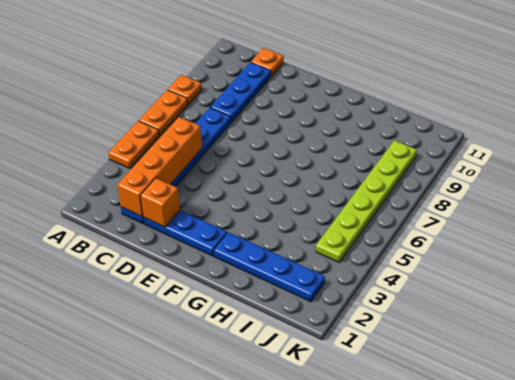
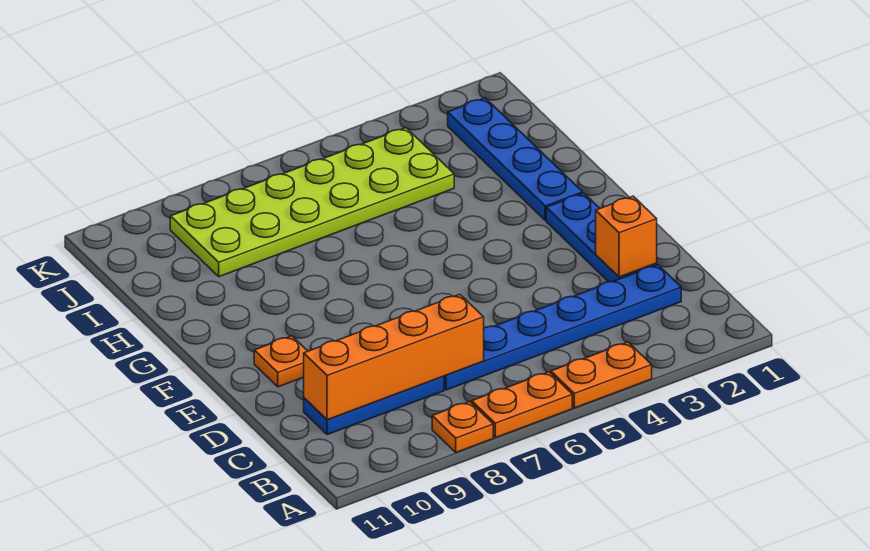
orange brick C2:C5 level 2 -> orange brick C7:C10 level 2
orange plate C11 level 1 -> orange plate E10 level 1
lime plate J4:J9 level 1 -> lime plate I4:J9 level 1

